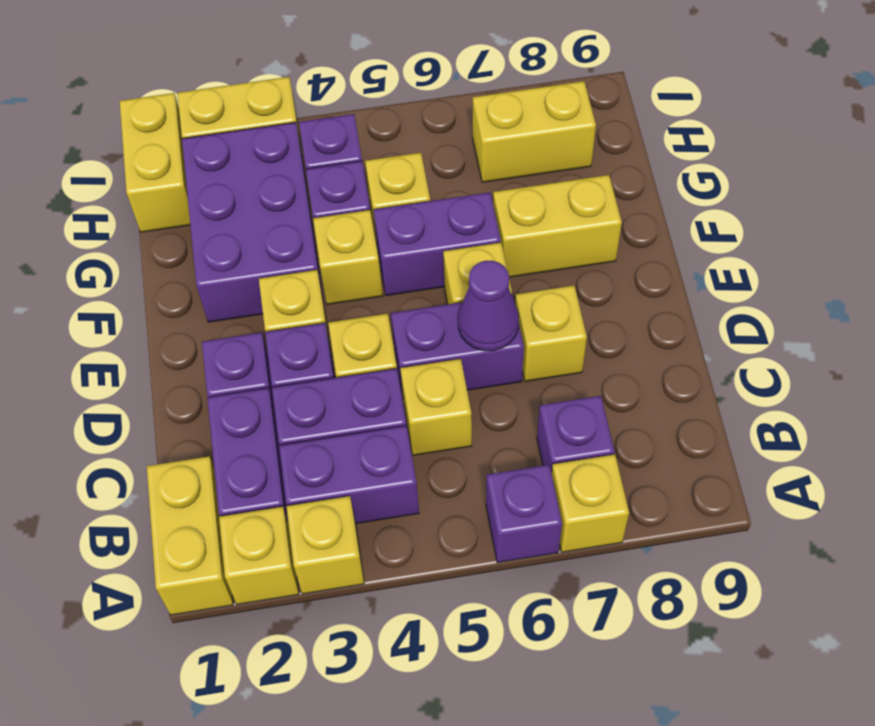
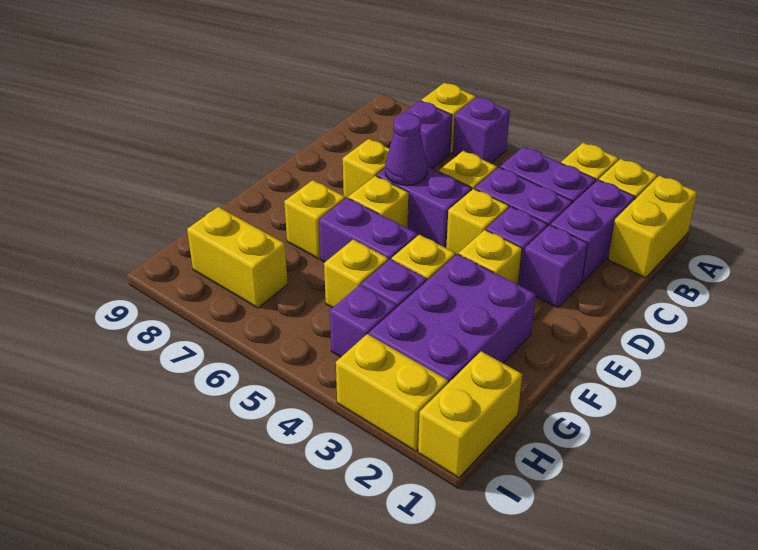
yellow brick F7:F8 level 1 -> yellow brick F7 level 1

